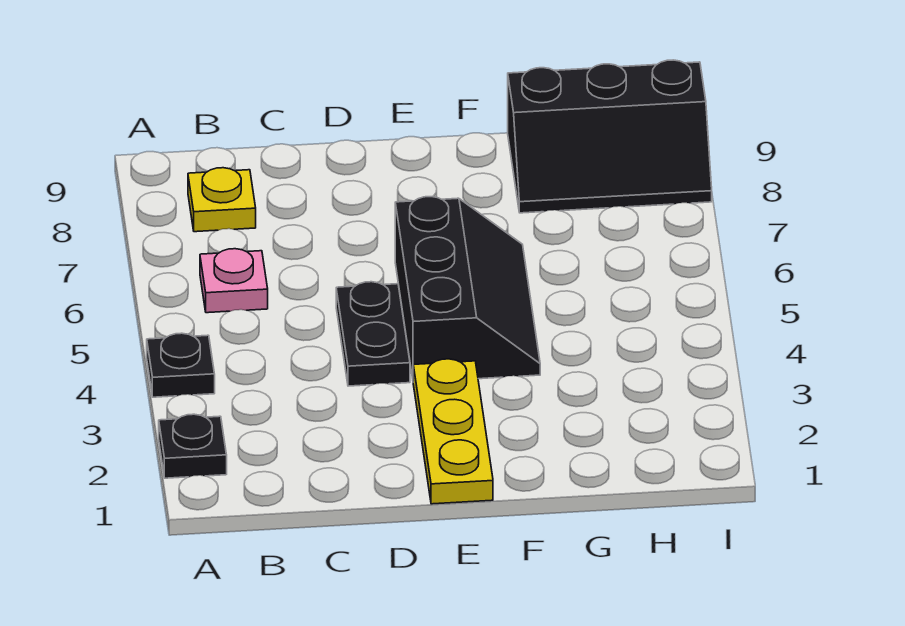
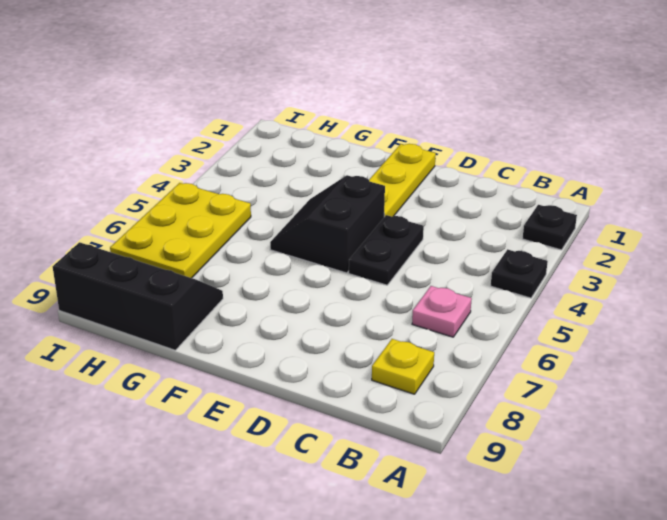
black slope E4:F6 level 1 top E -> black slope E4:F5 level 1 top E
none -> yellow plate H5:I7 level 1

